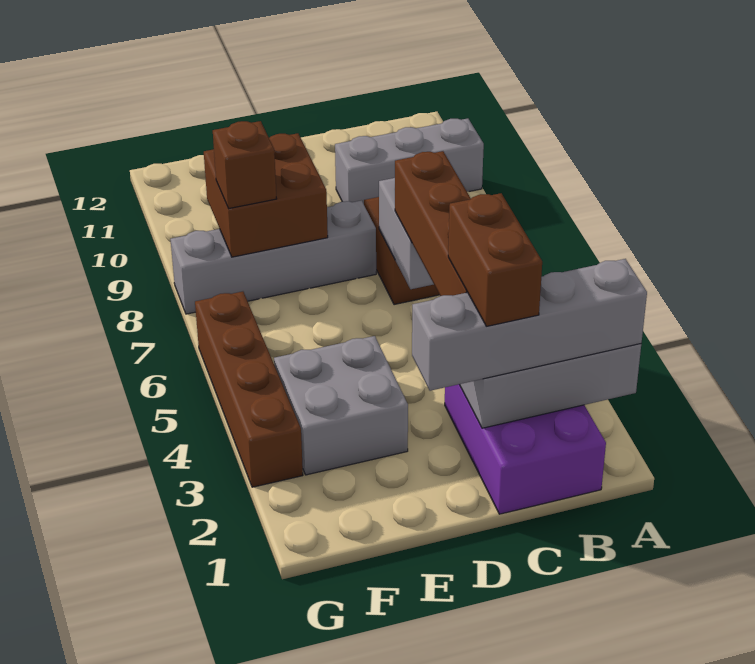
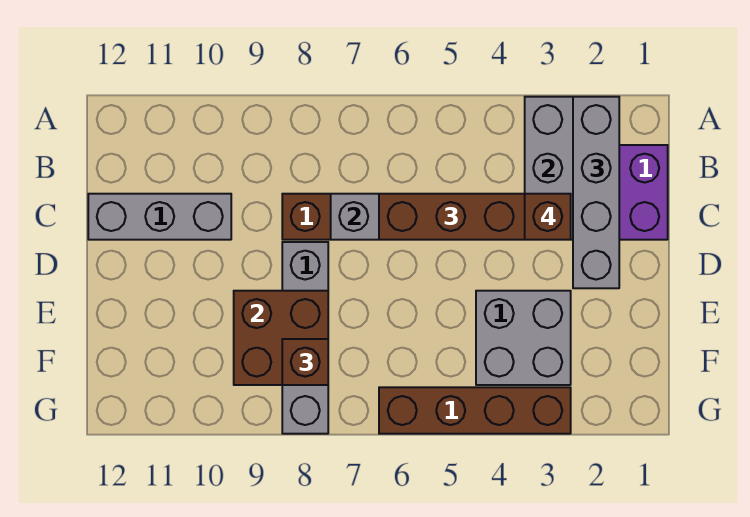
grey brick A10:C10 level 1 -> grey brick C10:C12 level 1
brown brick C2:C3 level 4 -> brown brick C3 level 4

